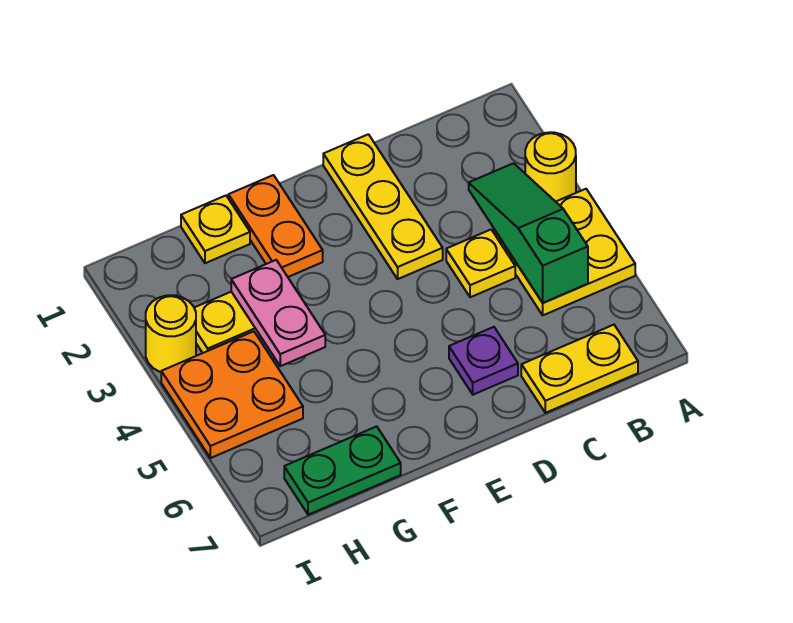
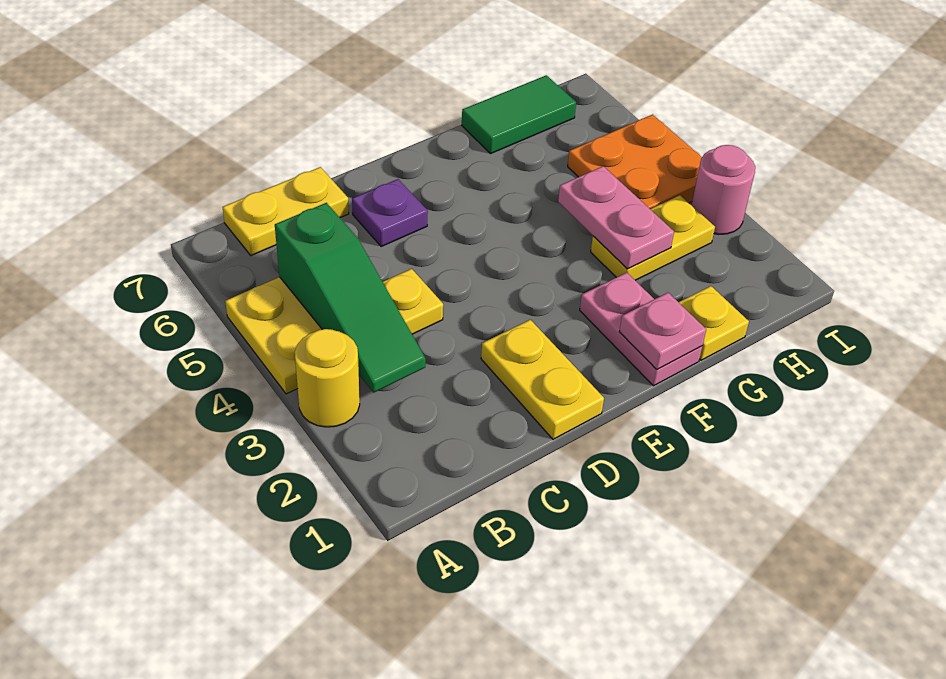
yellow plate D1:D3 level 1 -> yellow plate D1:D2 level 1
orange plate F1:F2 level 1 -> pink plate F1:F2 level 1
none -> pink plate F1 level 2
green plate G7:H7 level 1 -> green tile G7:H7 level 1
yellow round brick I3 level 1 -> pink round brick I3 level 1

